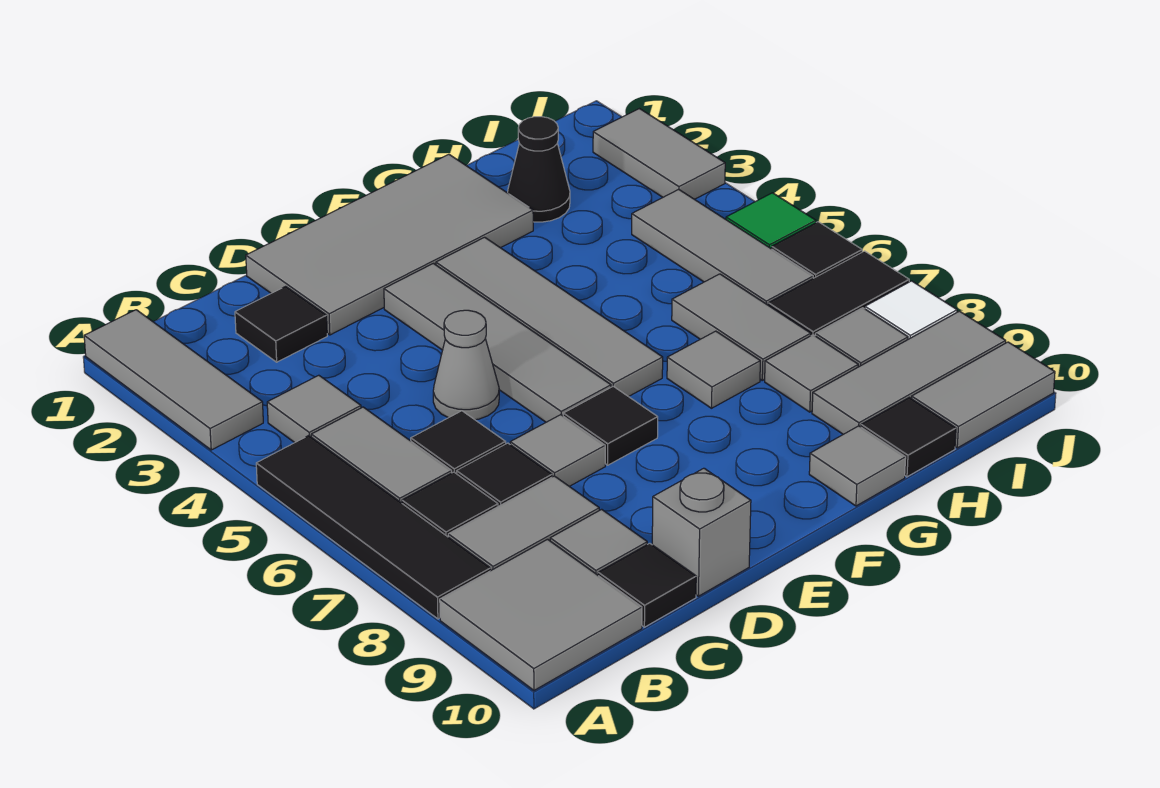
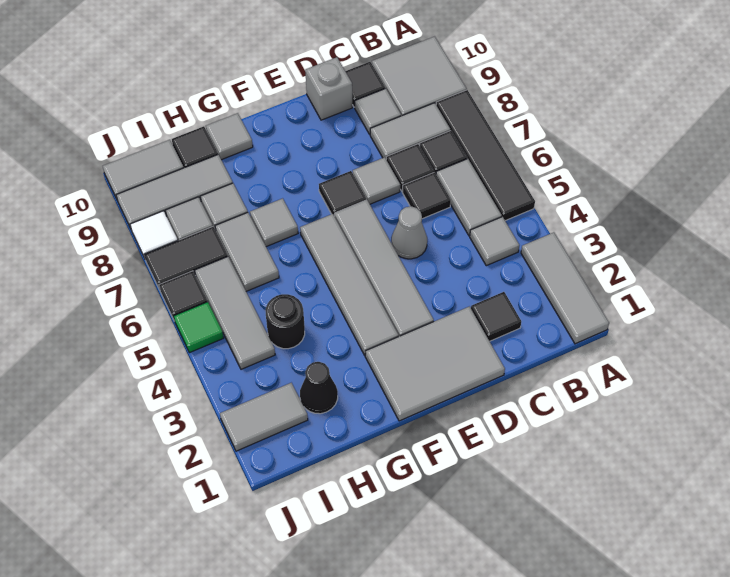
grey tile D1:G2 level 1 -> grey tile D1:F2 level 1
none -> black round brick H4 level 1
grey tile J2:J3 level 1 -> grey tile I2:J2 level 1

